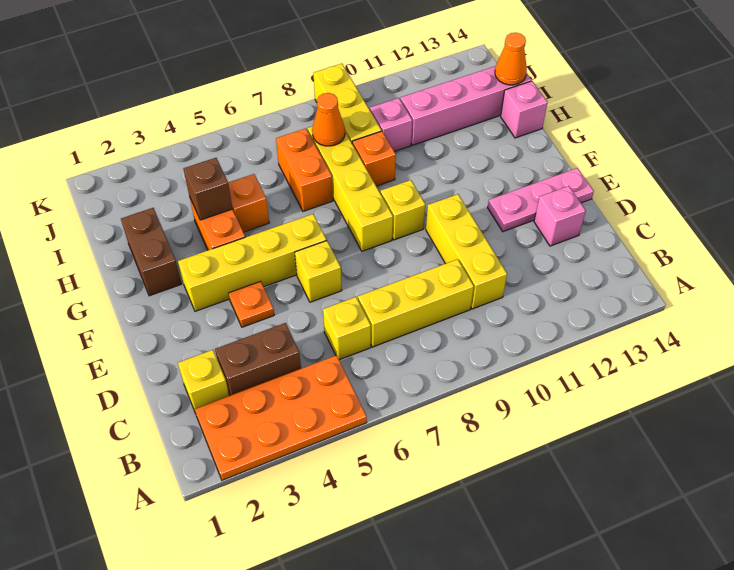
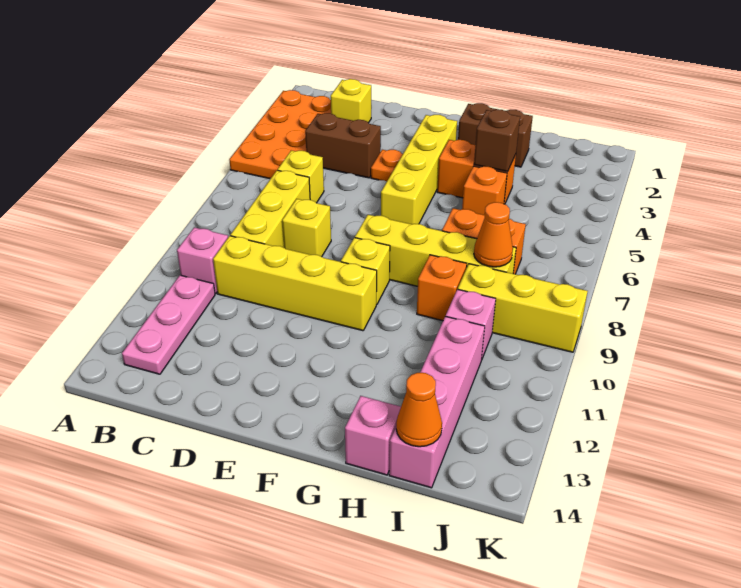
brown brick C3:C4 level 1 -> brown brick C4:D4 level 1
yellow brick C10:E10 level 1 -> yellow brick C10:F10 level 1
pink brick D13 level 1 -> pink brick B10 level 1
yellow brick E6 level 1 -> yellow brick D8 level 1
pink plate E12:E14 level 1 -> pink plate B11:B13 level 1

